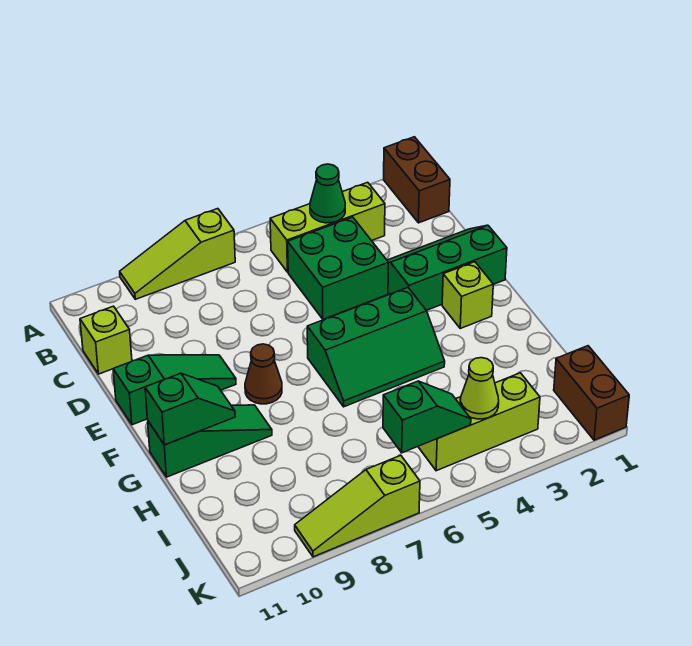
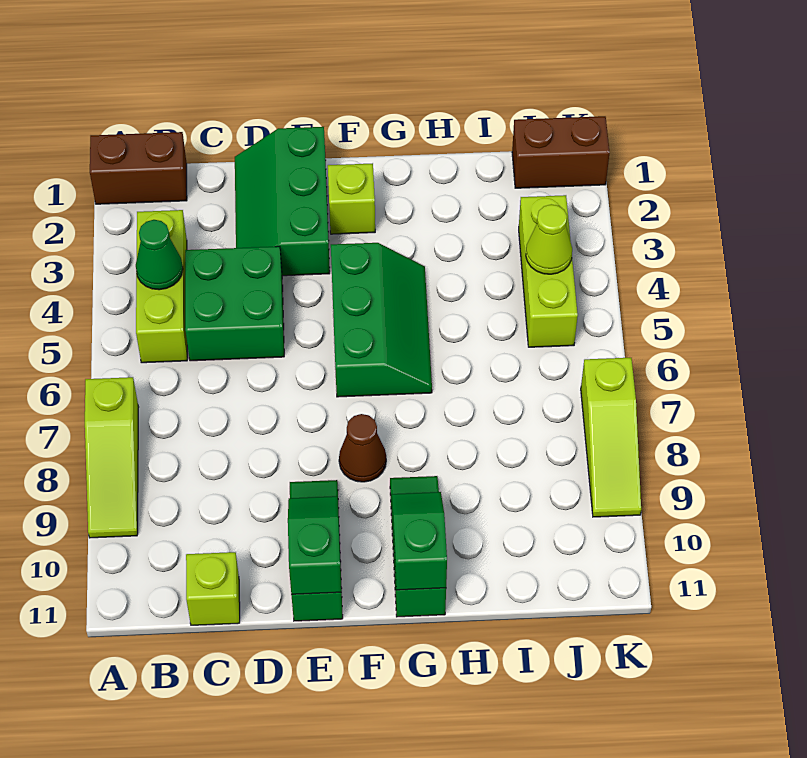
green slope J5:J6 level 2 top 6 -> green slope E10:E11 level 2 top 11

